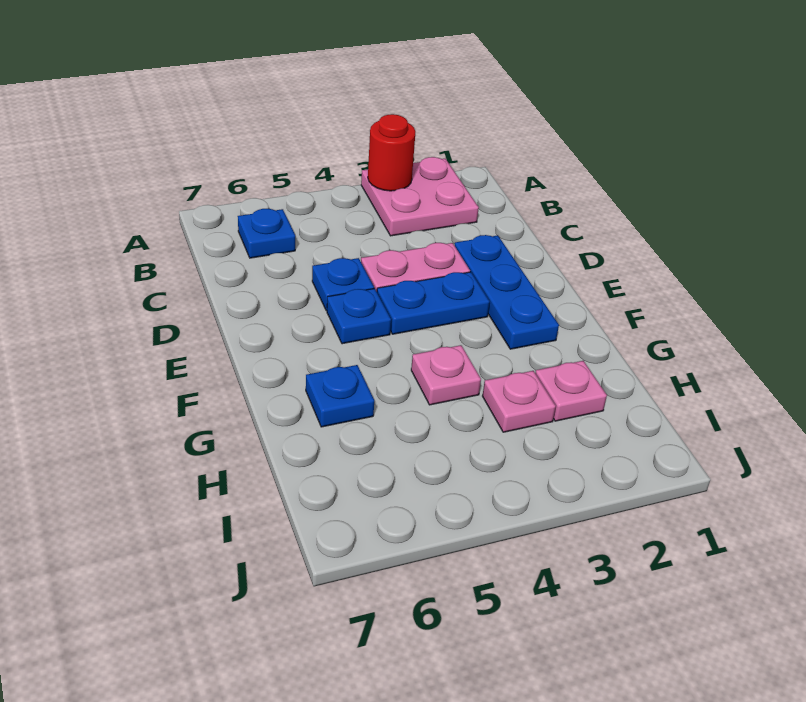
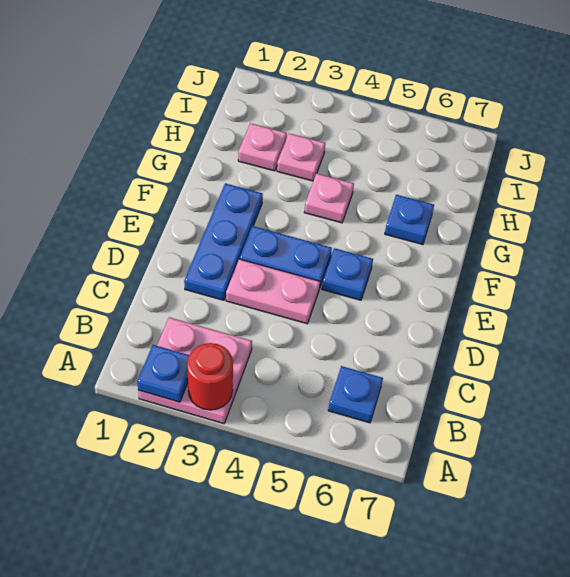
blue plate D5 level 1 -> blue plate A2 level 2

